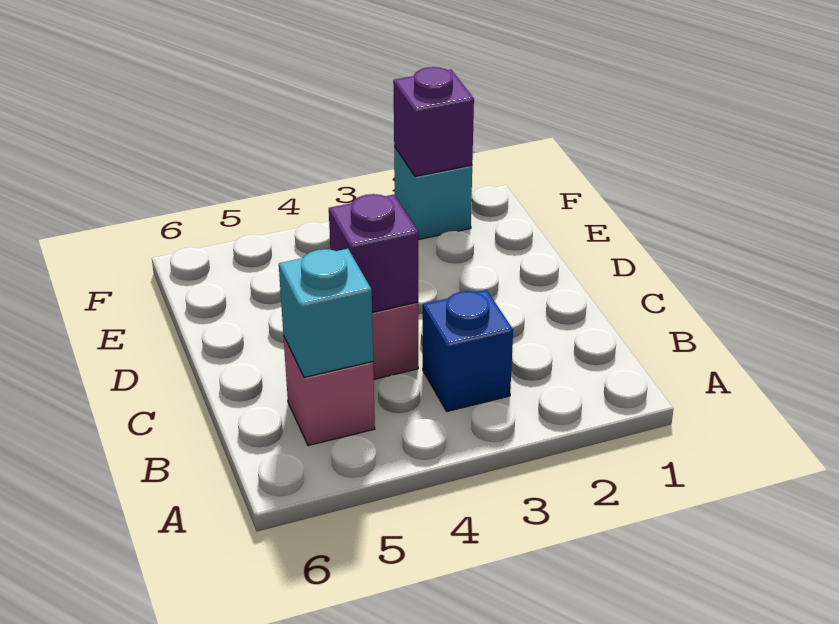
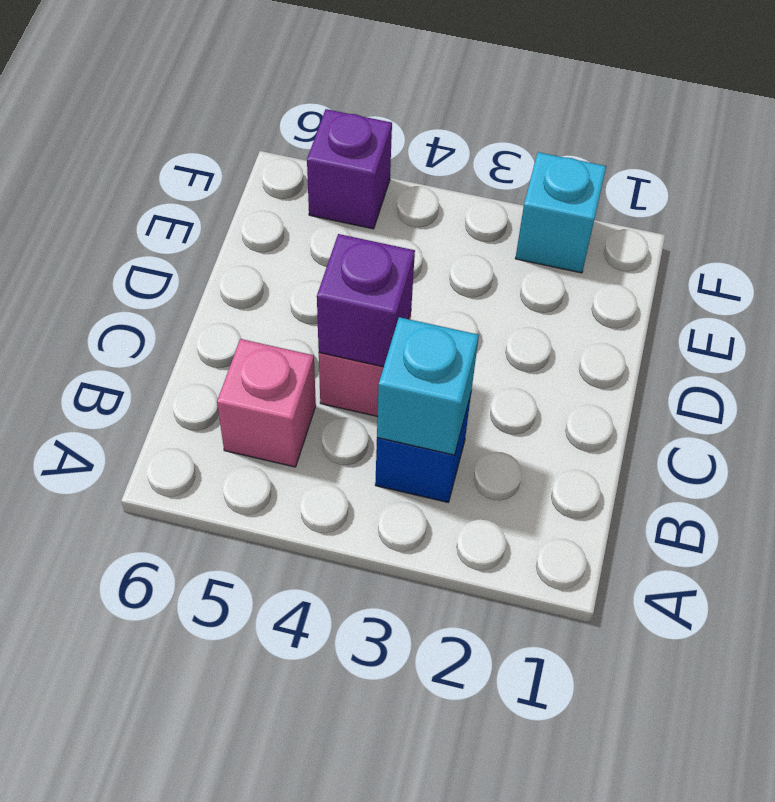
cyan brick B5 level 2 -> cyan brick B3 level 2
purple brick F2 level 2 -> purple brick F5 level 1

